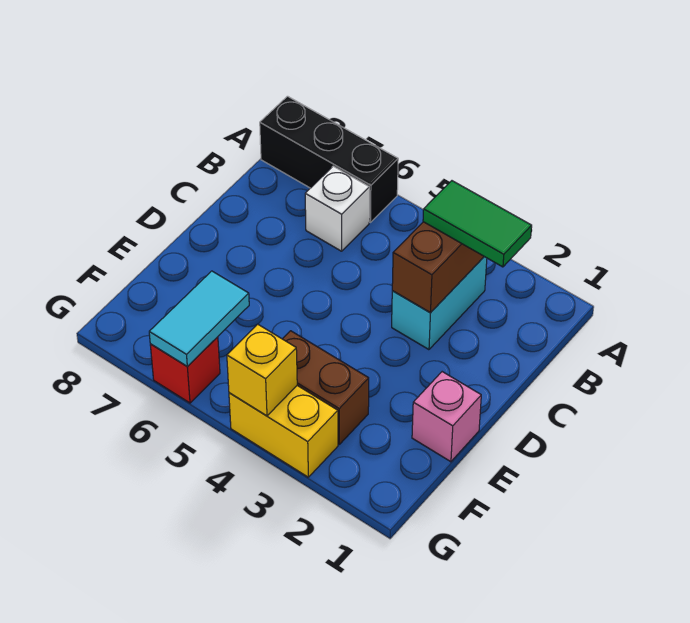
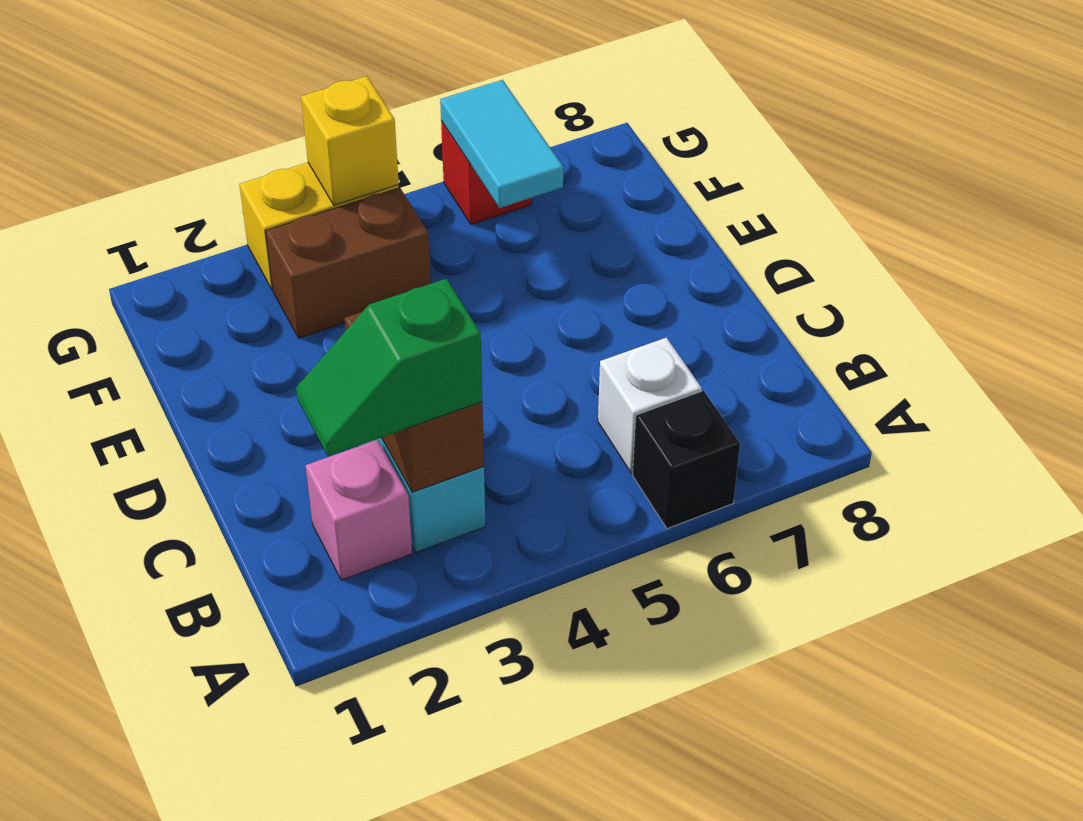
black brick A6:A8 level 1 -> black brick A6 level 1
green tile B2:B3 level 3 -> green slope B2:B3 level 3 top 3
pink brick E1 level 1 -> pink brick B2 level 1

